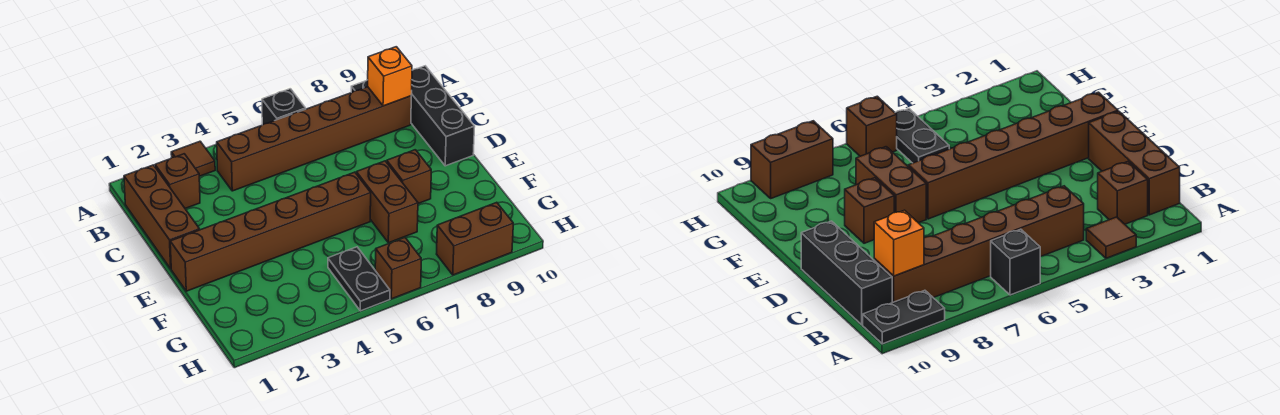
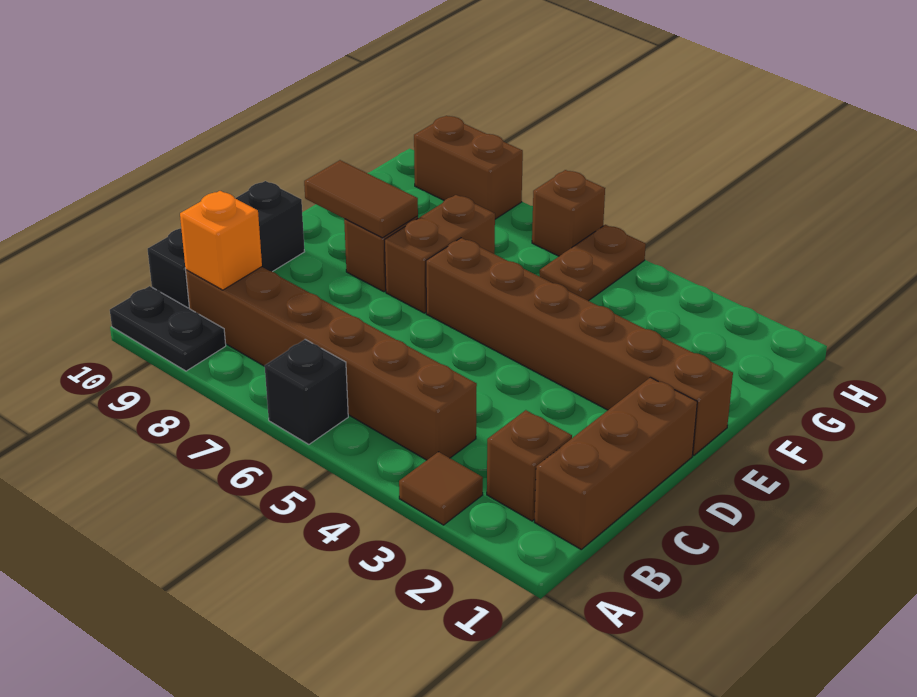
none -> brown tile E8:E9 level 2
black plate G5:H5 level 1 -> brown plate G5:H5 level 1

